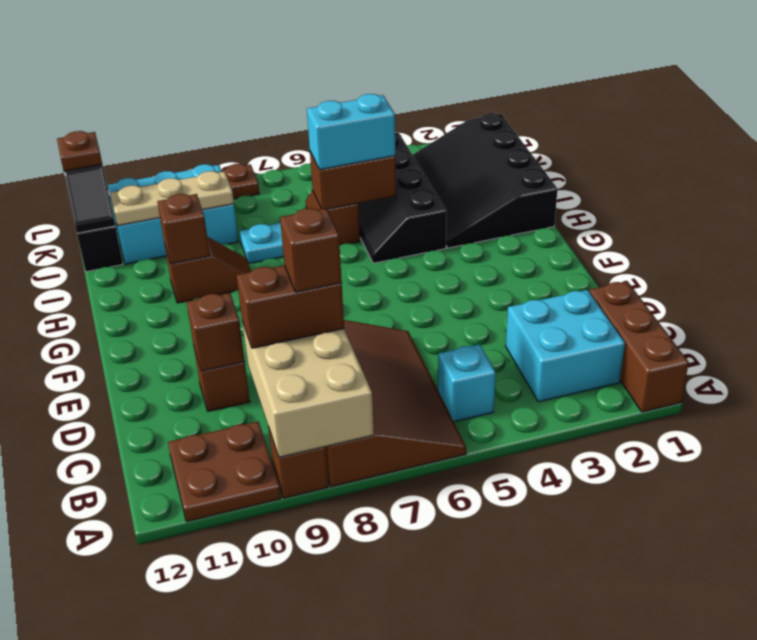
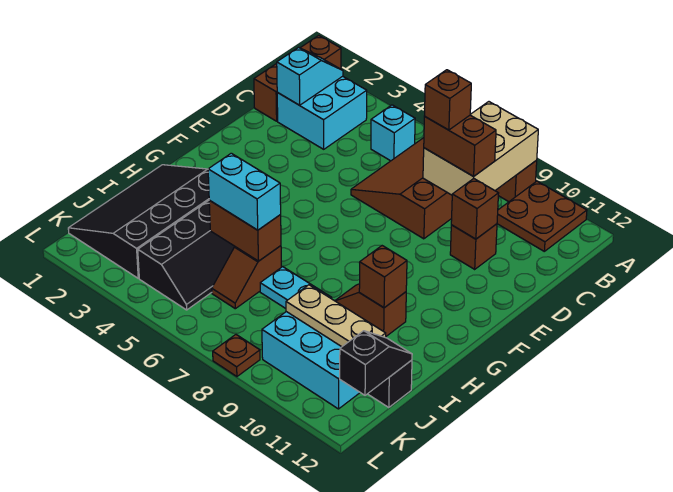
none -> cyan slope B2:C2 level 2 top C
black slope H1:K3 level 1 top 1 -> black slope H1:K3 level 1 top 3
brown plate K12 level 3 -> none

